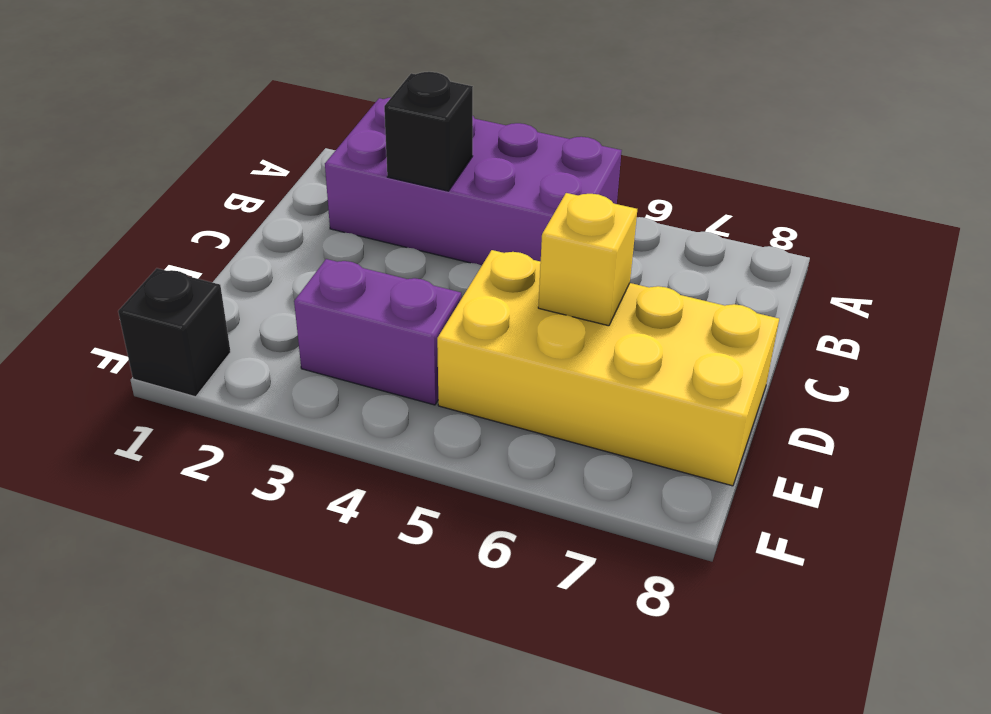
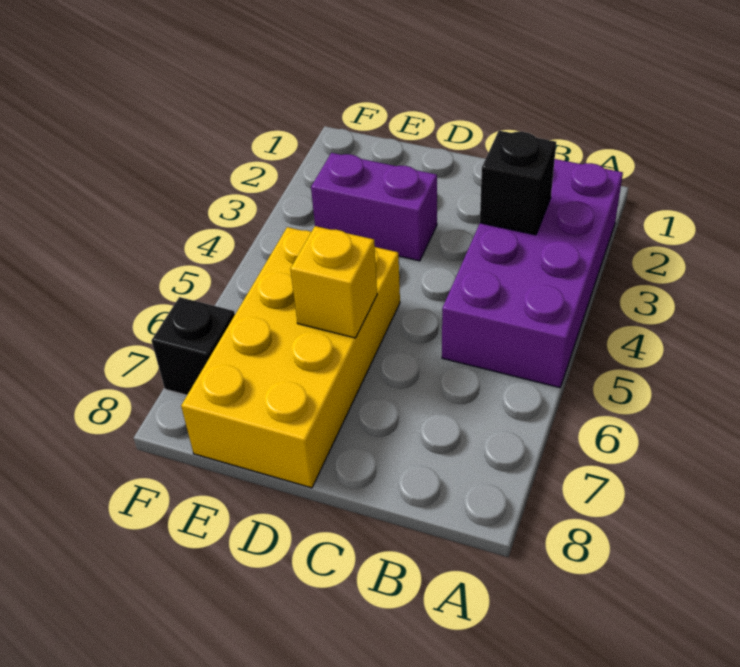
purple brick E3:E4 level 1 -> purple brick D3:E3 level 1
black brick F1 level 1 -> black brick F7 level 1

